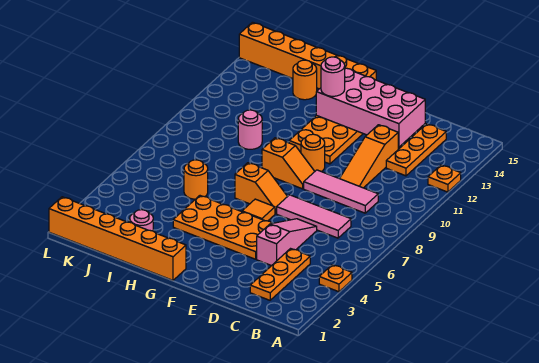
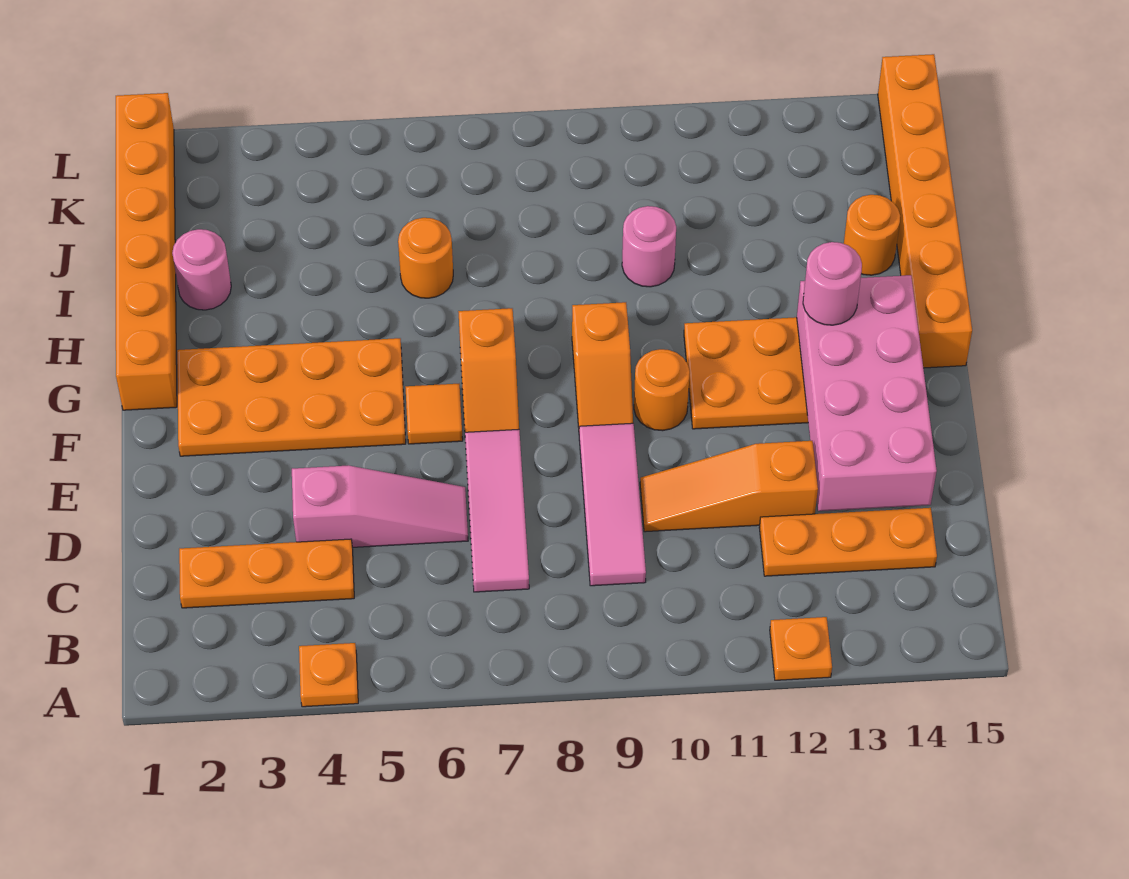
orange plate E4:H5 level 1 -> orange plate F2:G5 level 1

